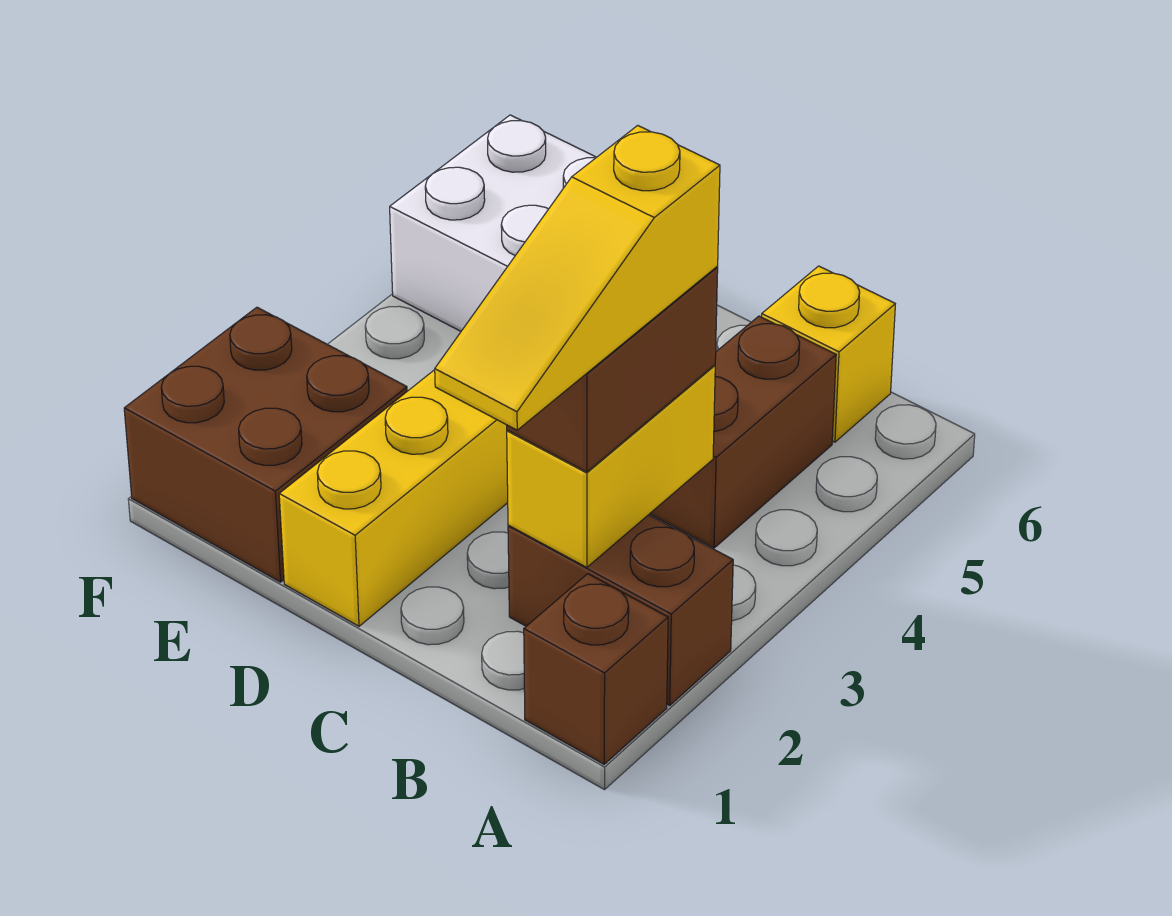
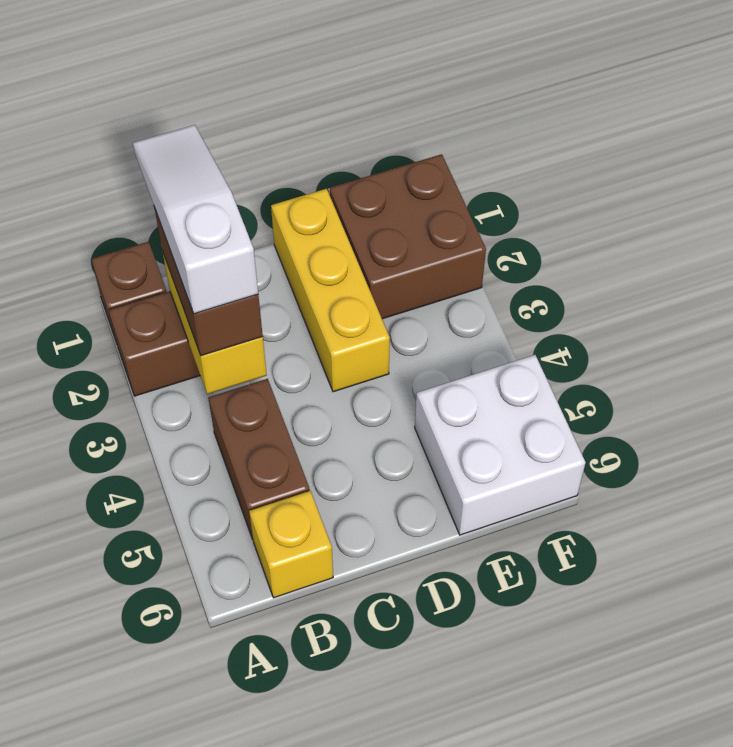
yellow slope B1:B3 level 4 top 3 -> white slope B1:B3 level 4 top 3

